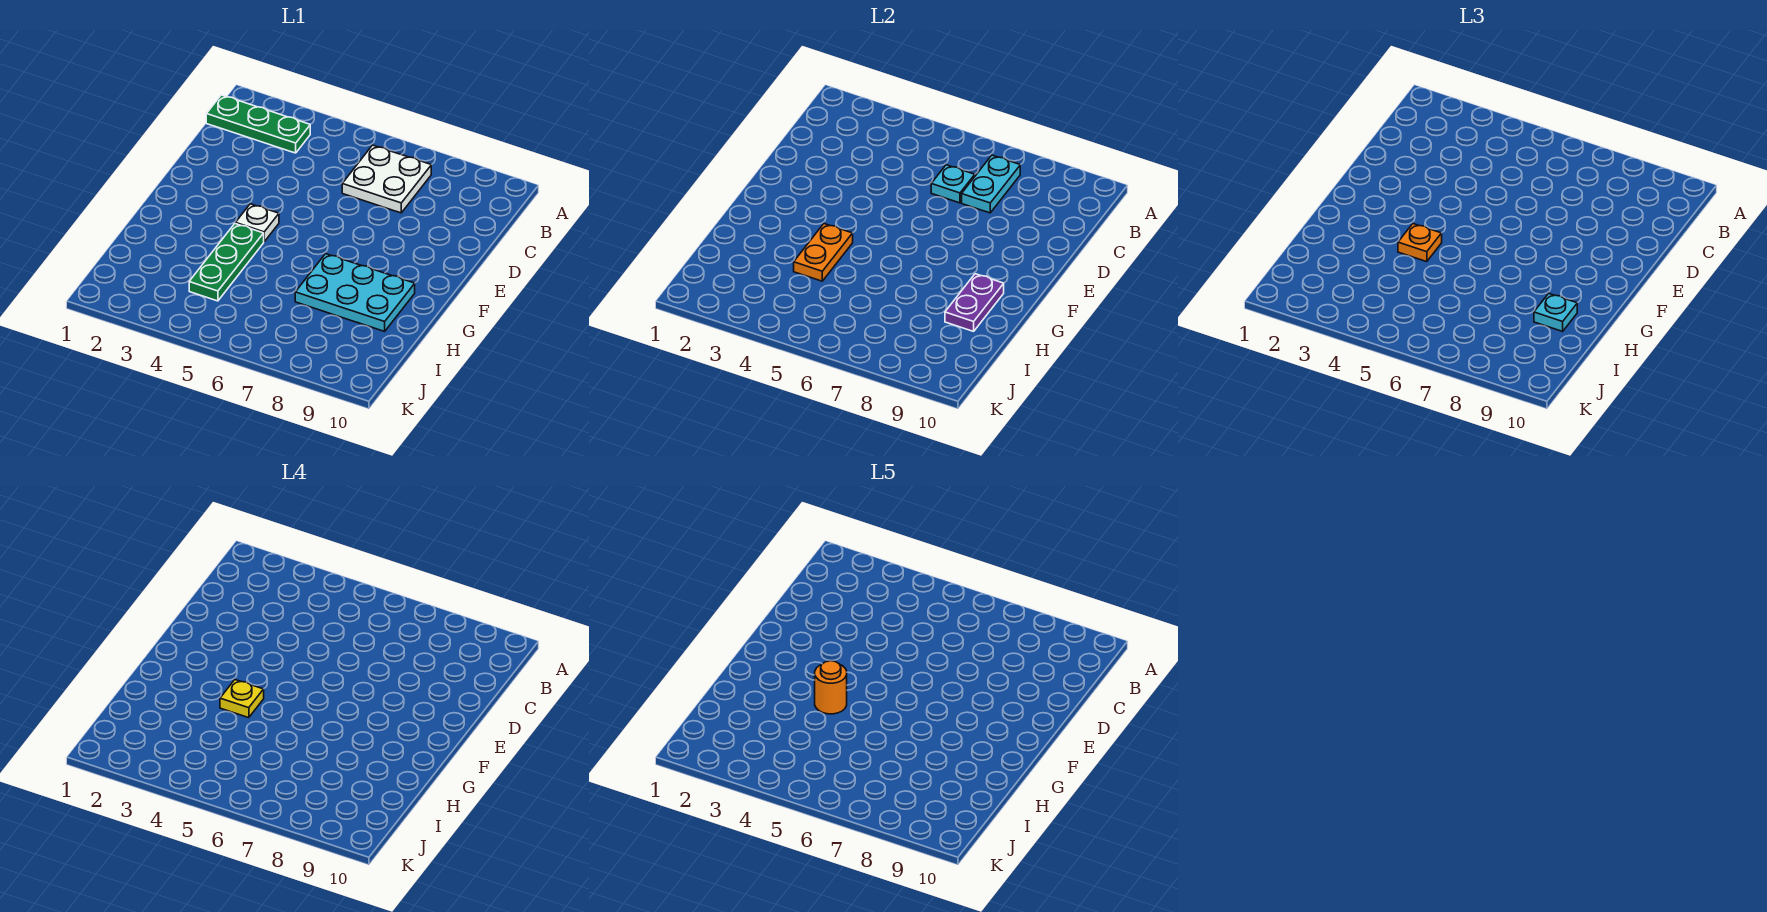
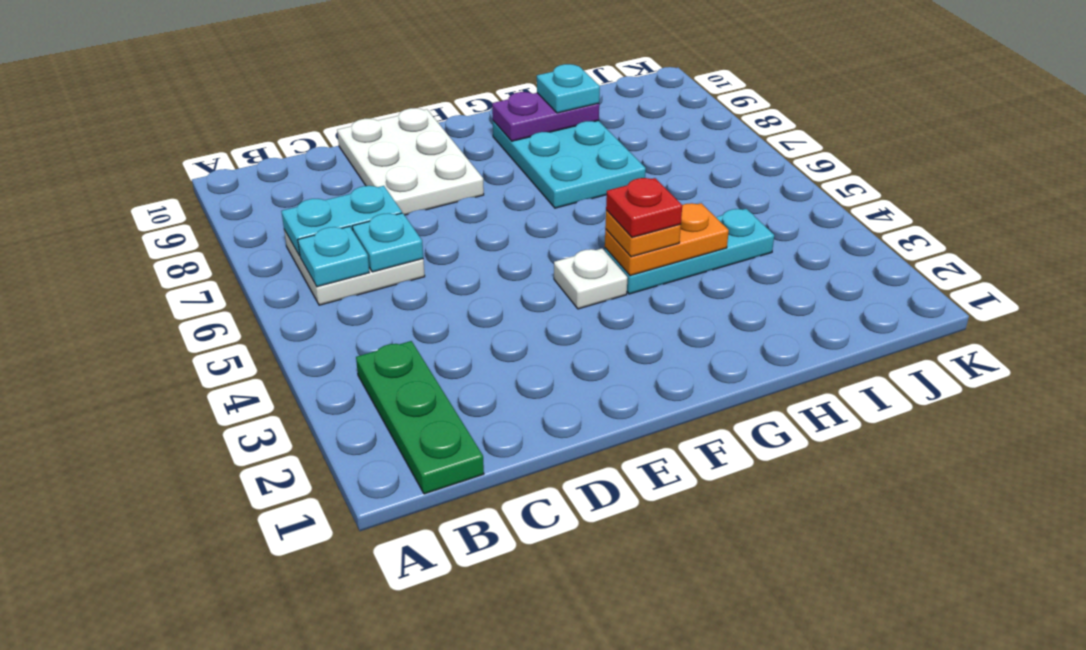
none -> cyan plate B6 level 2
none -> white plate D8:E10 level 1
green plate G4:I4 level 1 -> cyan plate G4:I4 level 1
yellow plate G4 level 4 -> red plate G4 level 4
orange round brick G4 level 5 -> none

